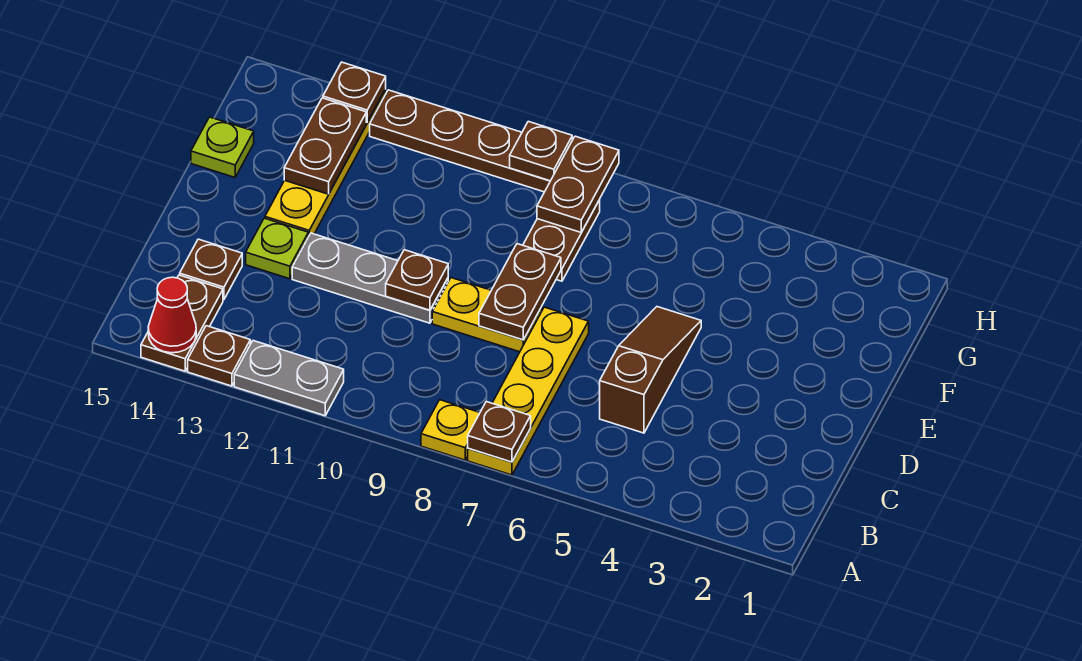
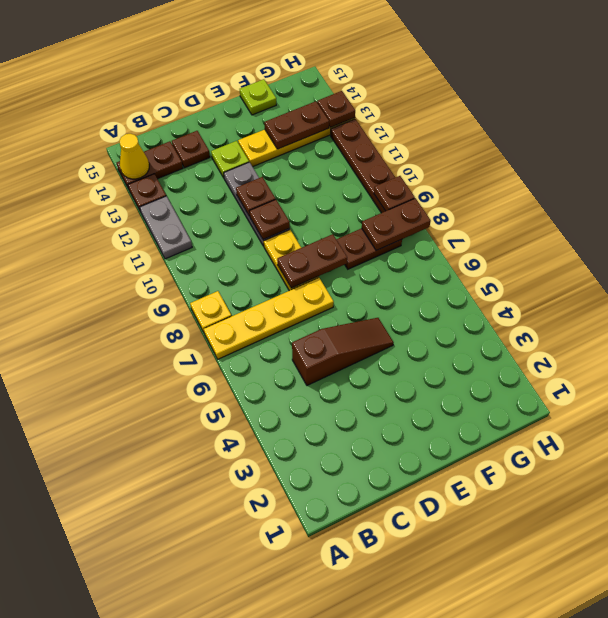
brown plate A7 level 2 -> brown plate D11 level 2
red cone A14 level 2 -> yellow cone A14 level 2

